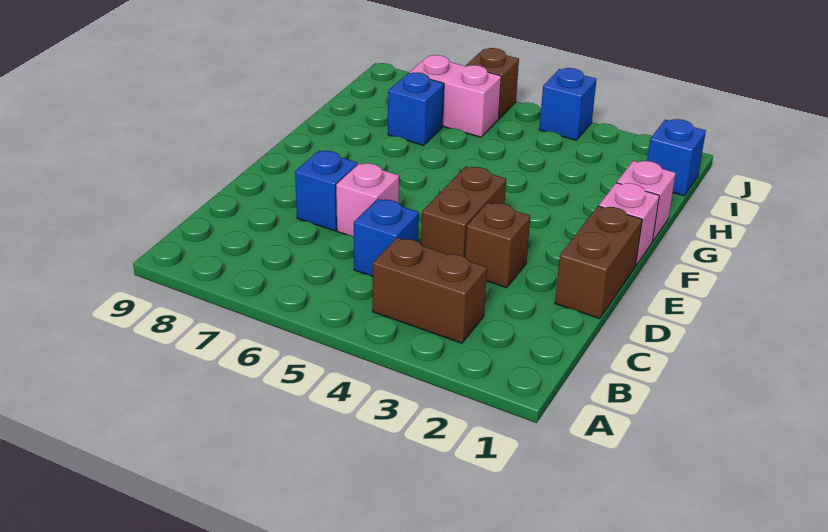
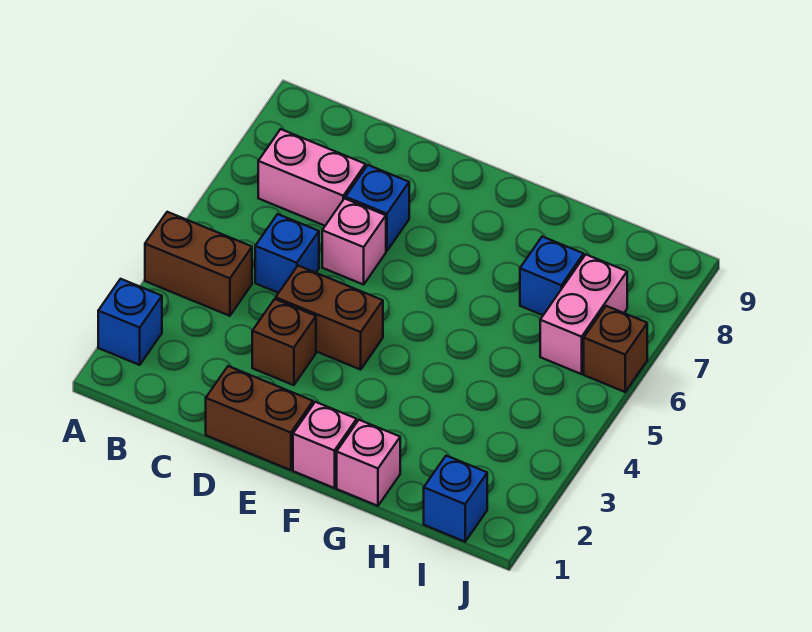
brown brick B3:B4 level 1 -> brown brick A4:B4 level 1
none -> pink brick B7:C7 level 1
blue brick J4 level 1 -> blue brick A2 level 1

